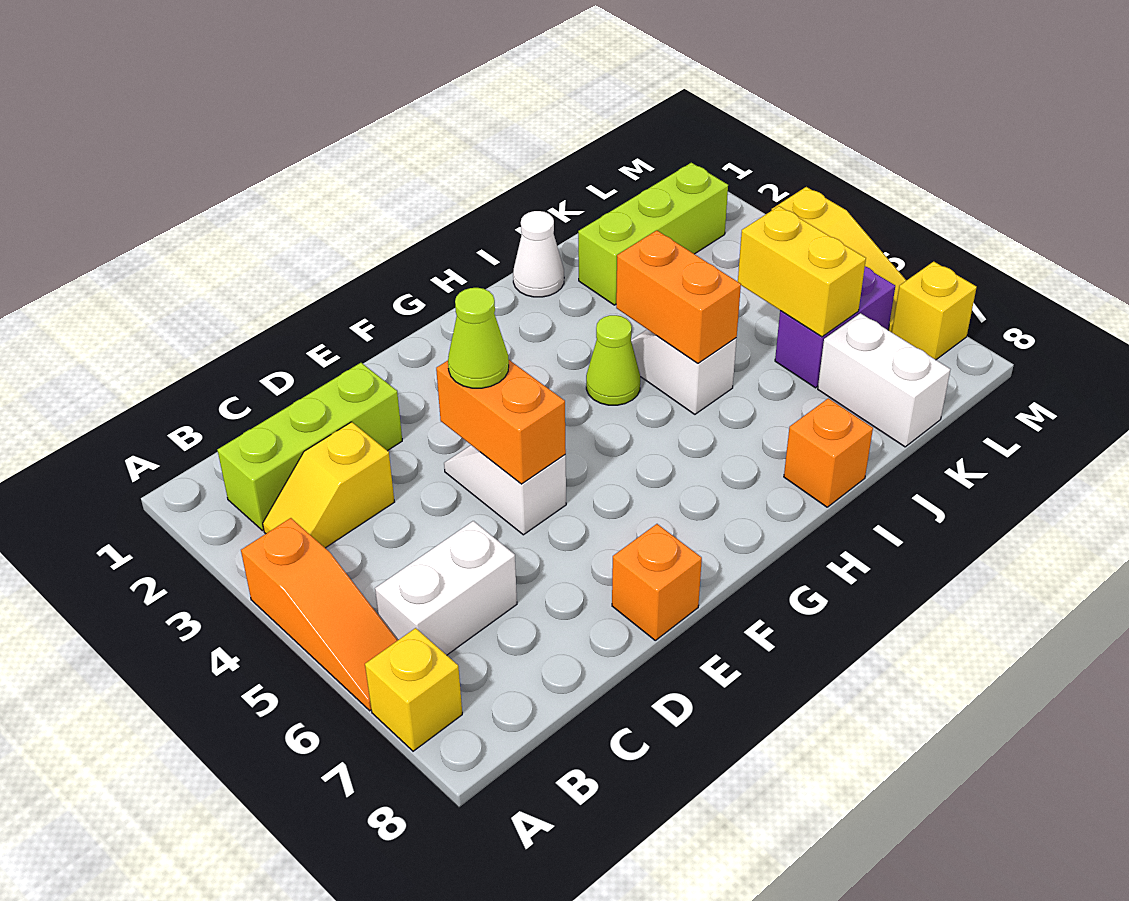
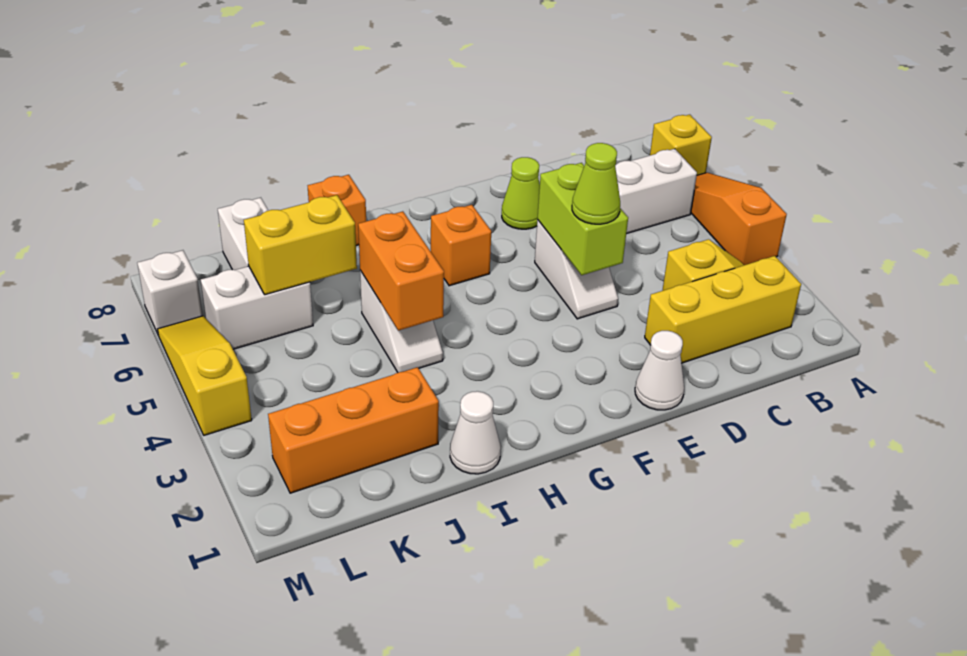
lime brick B2:D2 level 1 -> yellow brick B2:D2 level 1
none -> white cone E1 level 1
orange brick E4:E5 level 2 -> lime brick E4:E5 level 2
orange brick E8 level 1 -> orange brick G6 level 1
lime cone H4 level 1 -> lime cone E7 level 1
lime brick J2:L2 level 1 -> orange brick J2:L2 level 1
yellow brick K5:K6 level 2 -> yellow brick J6:K6 level 2
purple brick K6:L6 level 1 -> white brick K6:L6 level 1
yellow brick M7 level 1 -> white brick M7 level 1

